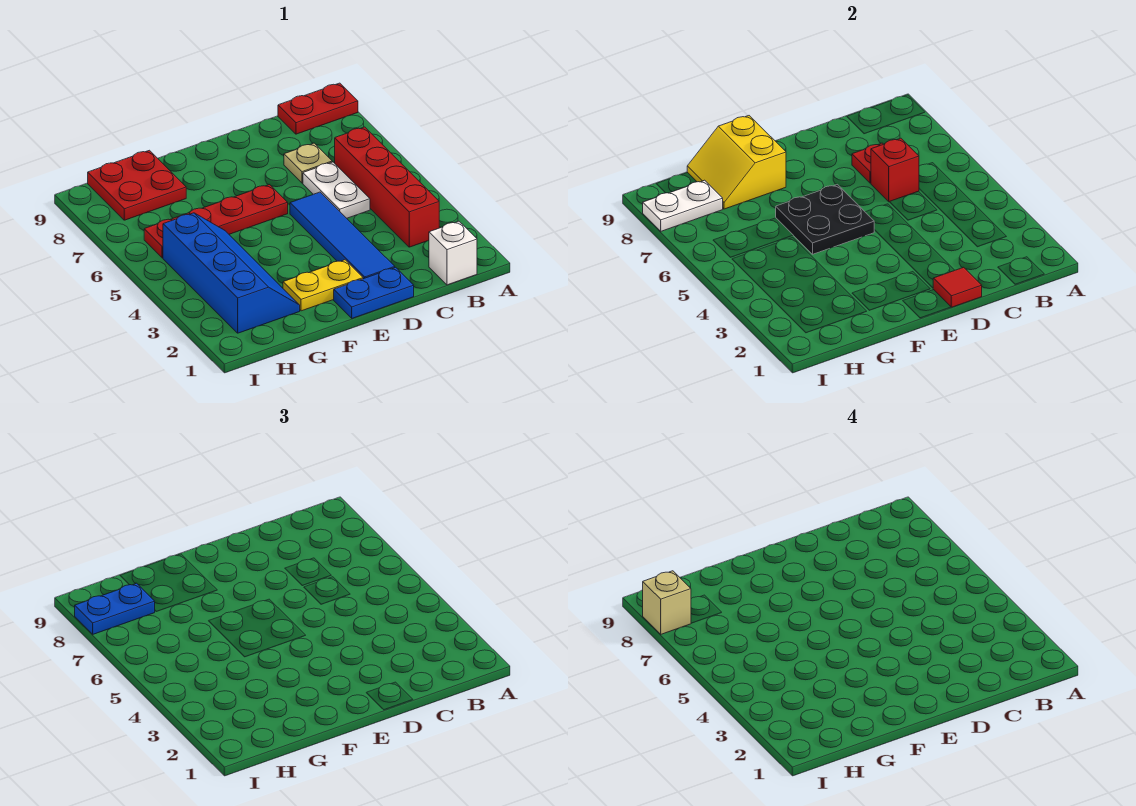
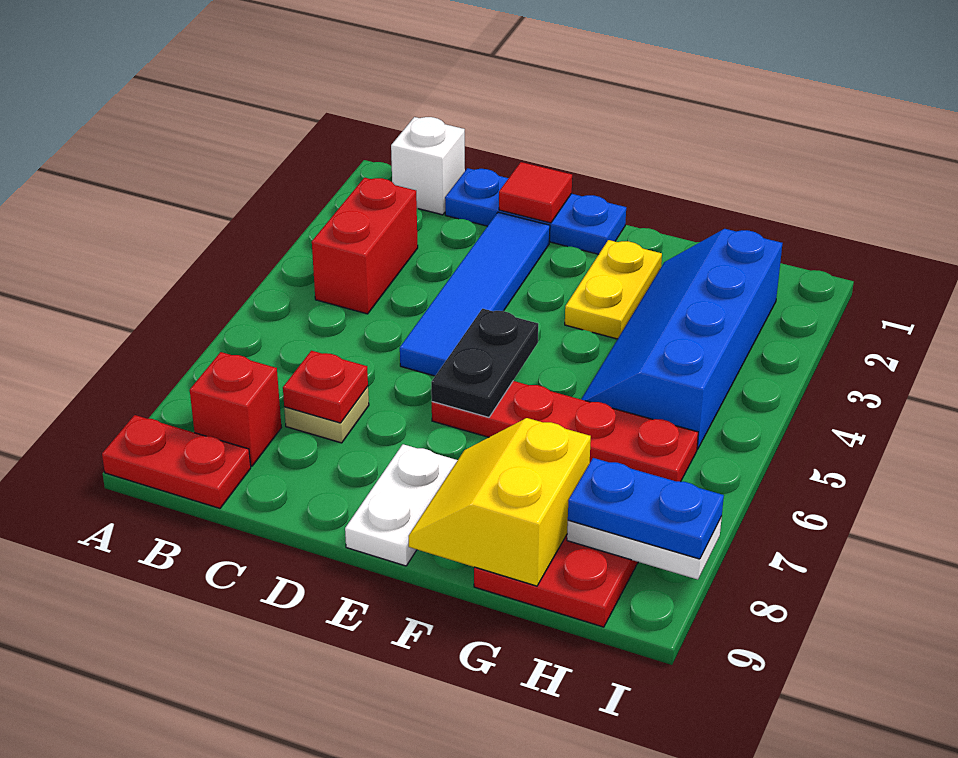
red brick B3:B6 level 1 -> red brick B3:B4 level 1
white plate C5:C6 level 1 -> white plate E8:E9 level 1
red brick C6 level 2 -> red brick B8 level 1
blue plate D1:E1 level 1 -> blue plate C1:E1 level 1
yellow plate E2:F2 level 1 -> yellow plate F2:F3 level 1
black plate E5:F6 level 2 -> black plate E5:E6 level 2
yellow slope F8:G9 level 2 top F -> yellow slope F8:G9 level 2 top G
tan brick I8 level 4 -> none

